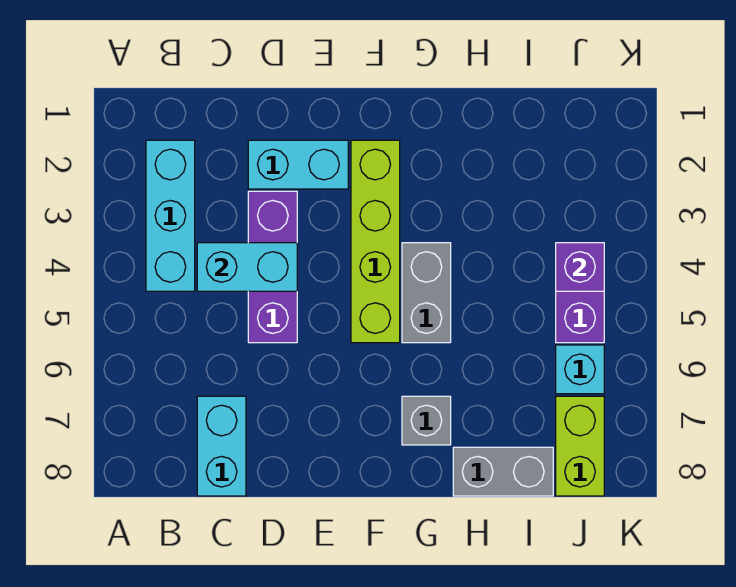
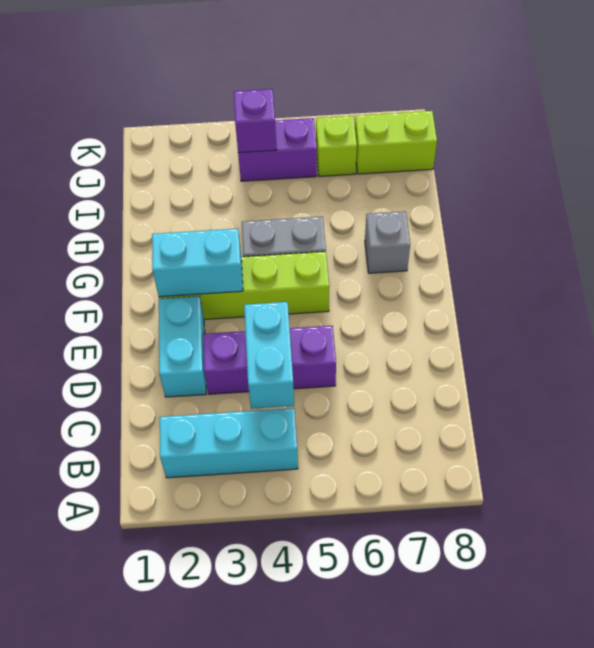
cyan brick C7:C8 level 1 -> cyan brick F2:F3 level 2
grey brick H8:I8 level 1 -> none
cyan brick J6 level 1 -> lime brick J6 level 1

